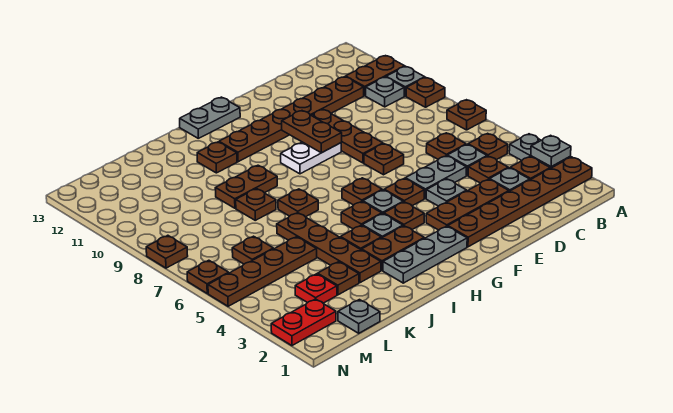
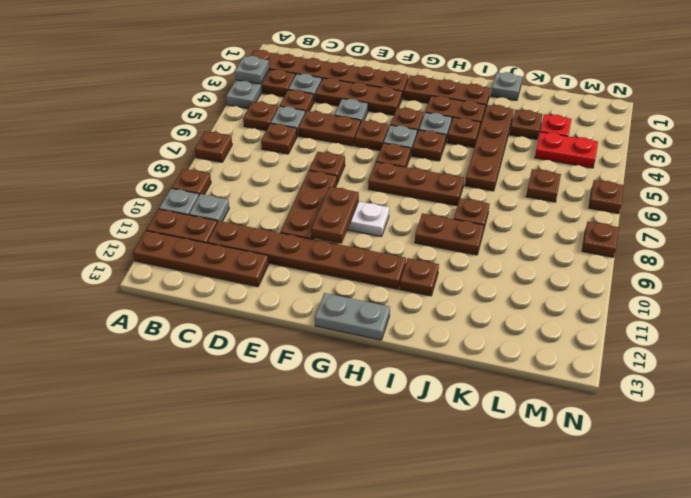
grey plate D5:E5 level 1 -> brown plate D5:E5 level 1
grey plate G2:I2 level 1 -> brown plate G2:I2 level 1
brown plate I7 level 1 -> brown plate G7:I7 level 1
brown plate K5:N5 level 1 -> brown plate A12:D12 level 1
grey plate L1 level 1 -> grey plate J1 level 1
red plate M2:N2 level 1 -> red plate L4:M4 level 1

